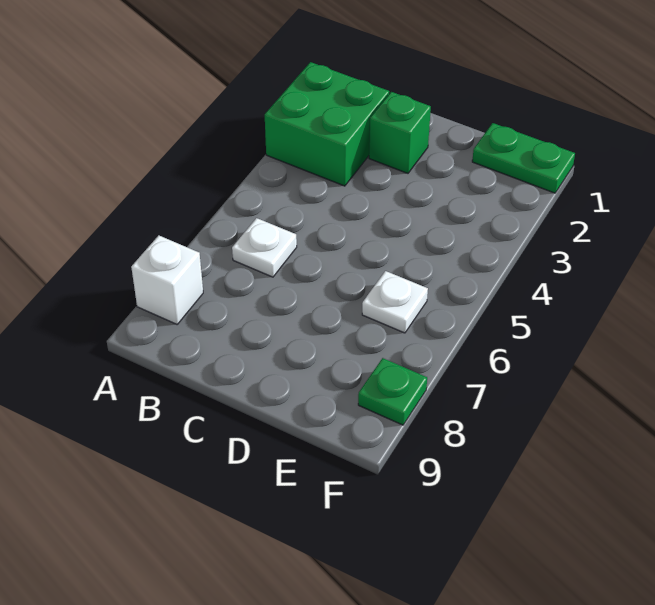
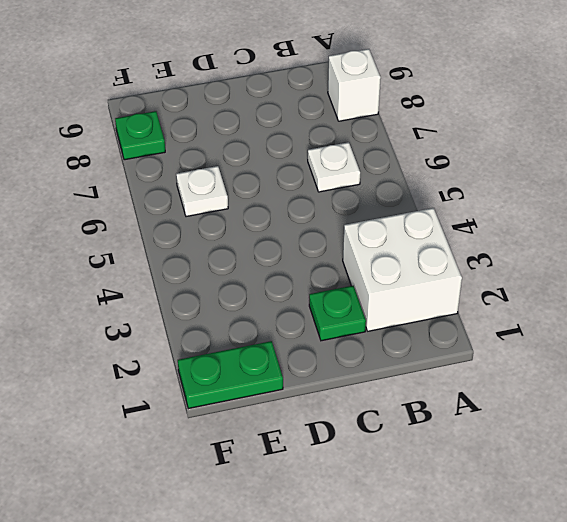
green brick A2:B3 level 1 -> white brick A2:B3 level 1
green brick C2 level 1 -> green plate C2 level 1

